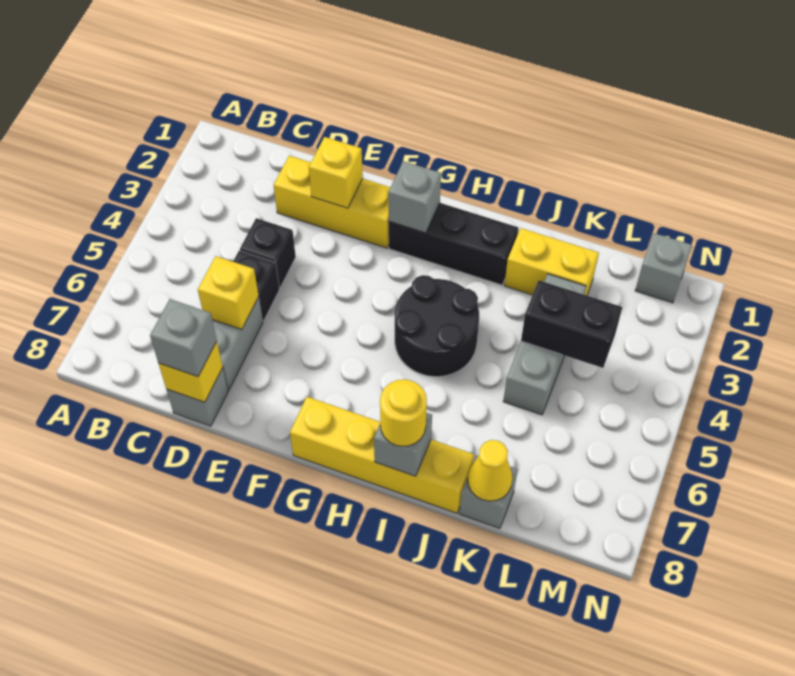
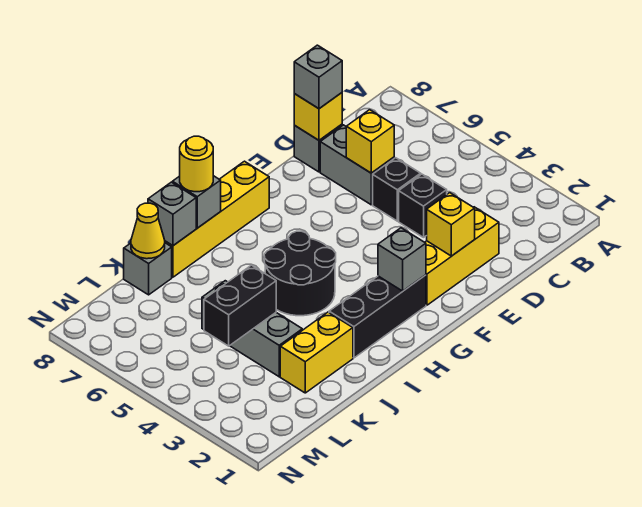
grey brick M1 level 1 -> grey brick J8 level 2

